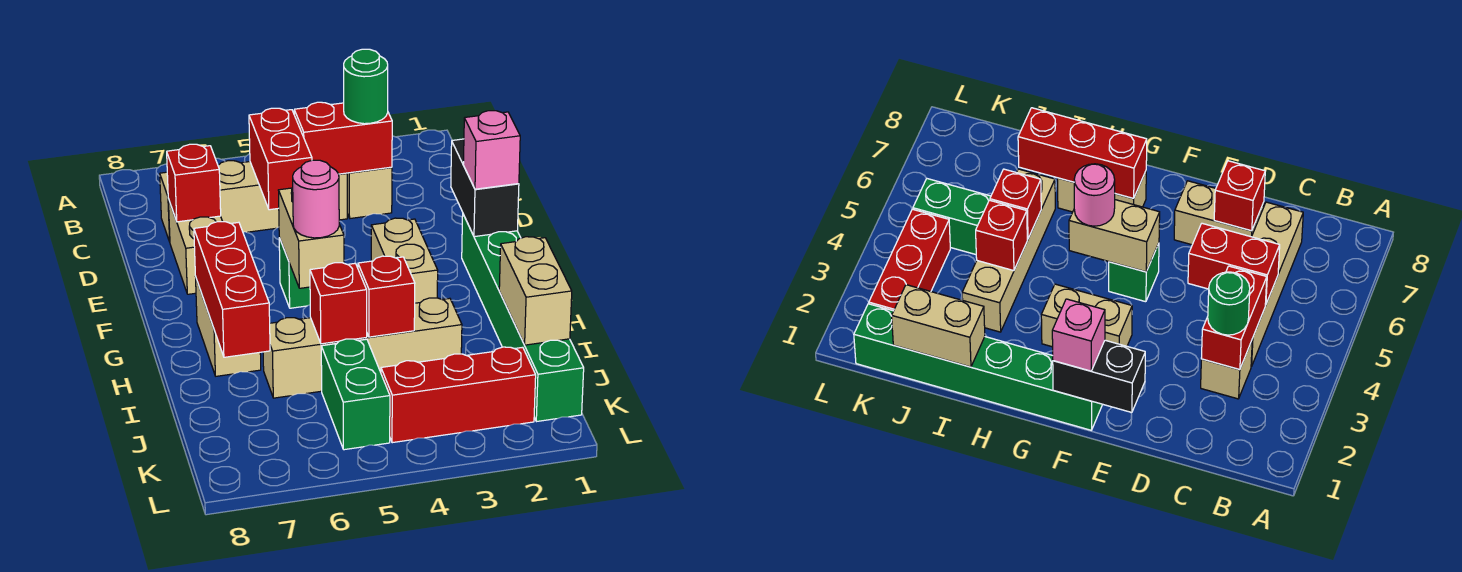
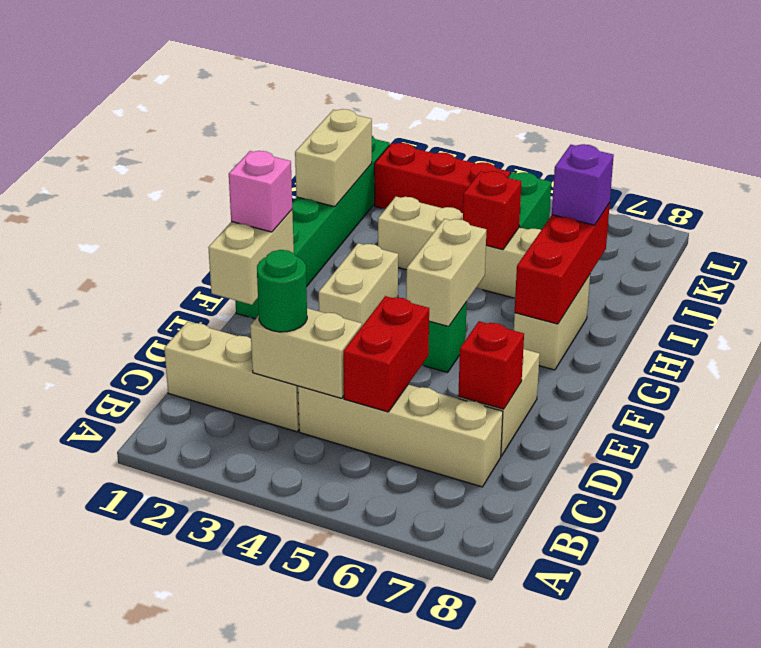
tan brick C3 level 1 -> tan brick C1:C3 level 1
red brick C3:C4 level 2 -> tan brick C3:C4 level 2
black brick E1:F1 level 2 -> tan brick E1:F1 level 2
pink round brick G5 level 3 -> none
red brick I4 level 2 -> none
none -> purple brick I7 level 3

